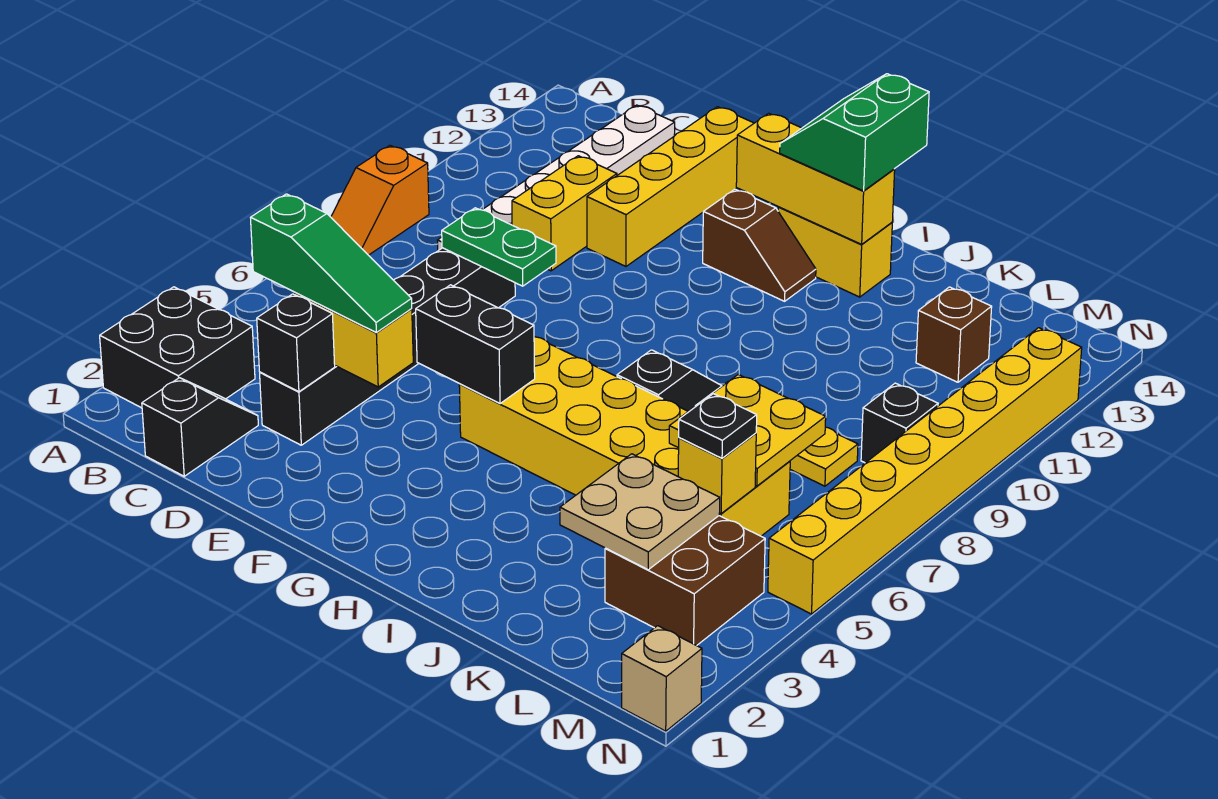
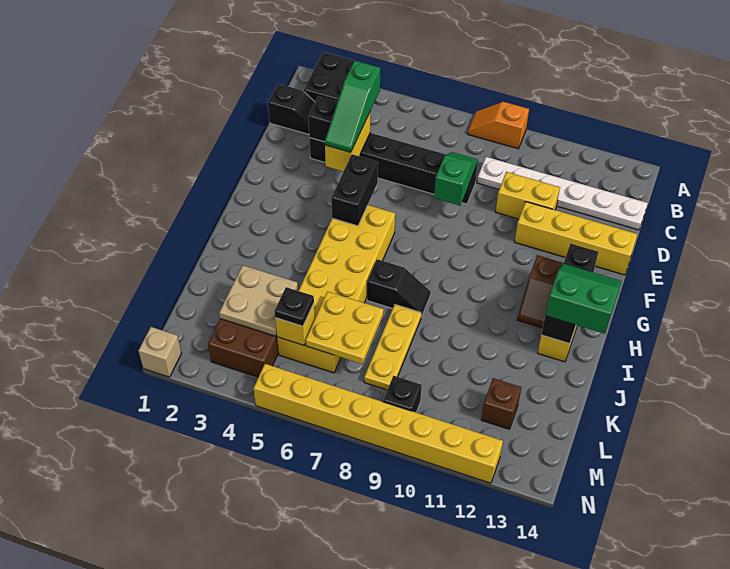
green plate D8:E8 level 2 -> green slope D8:E8 level 2 top E
yellow brick G13:I13 level 2 -> black brick G13:I13 level 2

